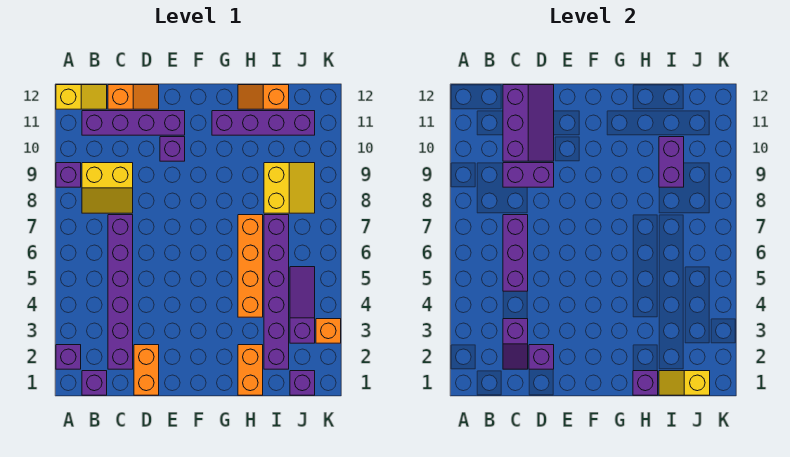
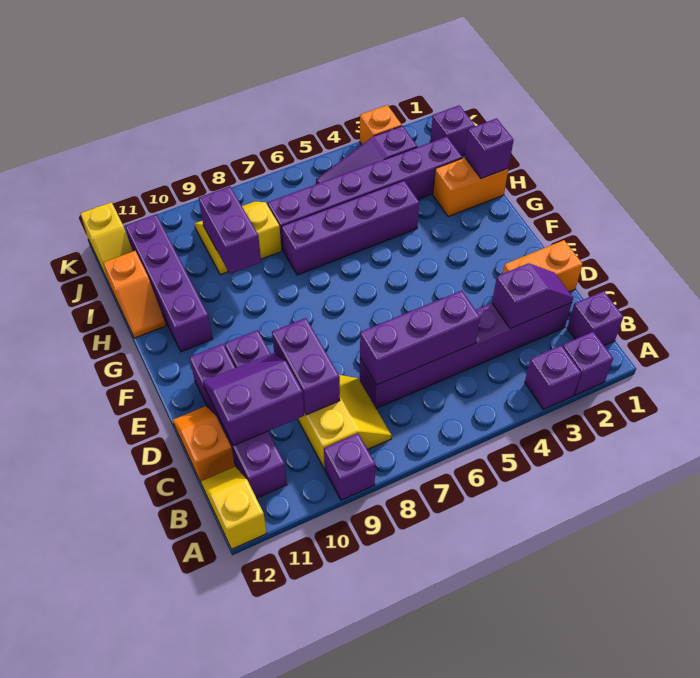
purple slope C10:D12 level 2 top C -> purple slope C10:D11 level 2 top C
purple brick D2 level 2 -> purple brick A3 level 1
orange brick H4:H7 level 1 -> purple brick H4:H7 level 1
yellow slope I1:J1 level 2 top J -> yellow slope J12:K12 level 1 top K
purple brick I9:I10 level 2 -> purple brick H9:I9 level 2

